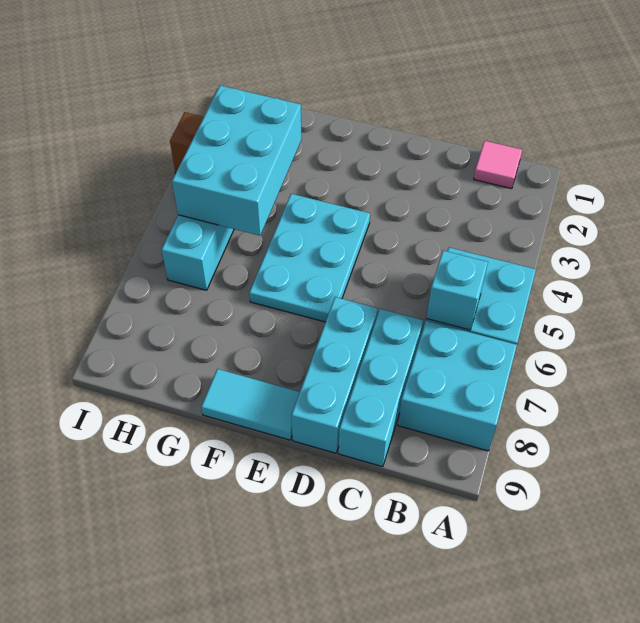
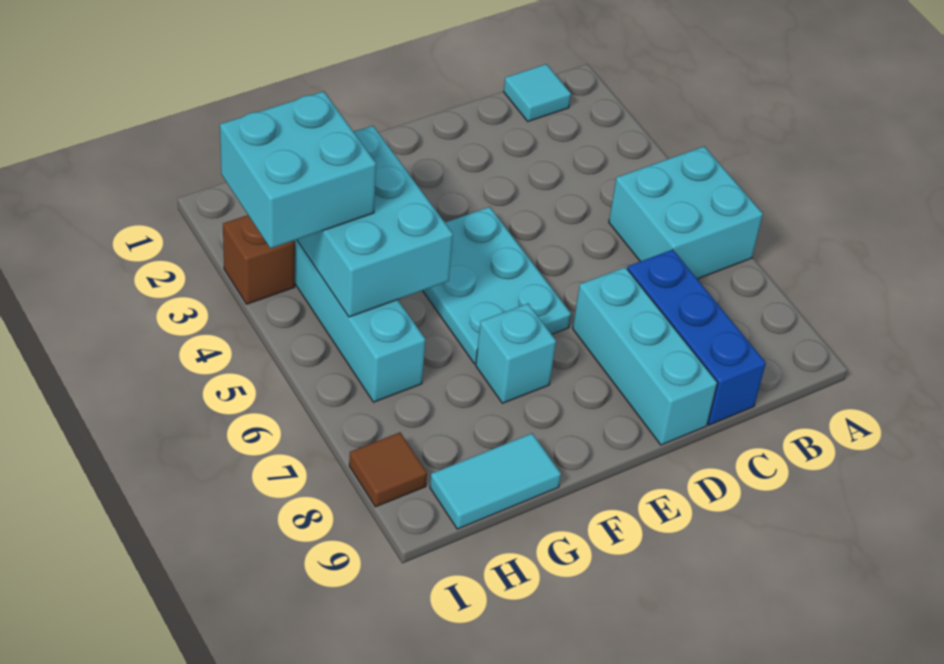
cyan brick A7:B8 level 1 -> cyan brick H3:I4 level 3
pink tile B1 level 1 -> cyan tile B1 level 1
cyan brick B6 level 2 -> cyan brick F7 level 1
cyan brick C7:C9 level 1 -> blue brick C7:C9 level 1
cyan tile E9:F9 level 1 -> cyan tile G9:H9 level 1
none -> brown tile I8 level 1

